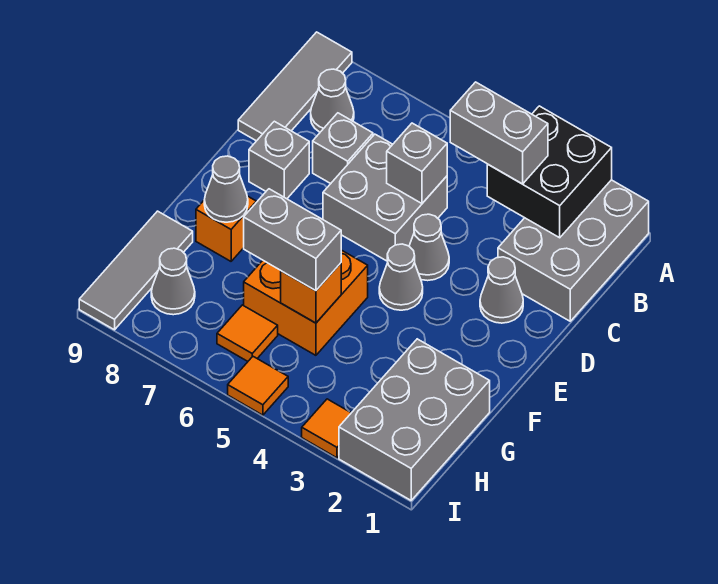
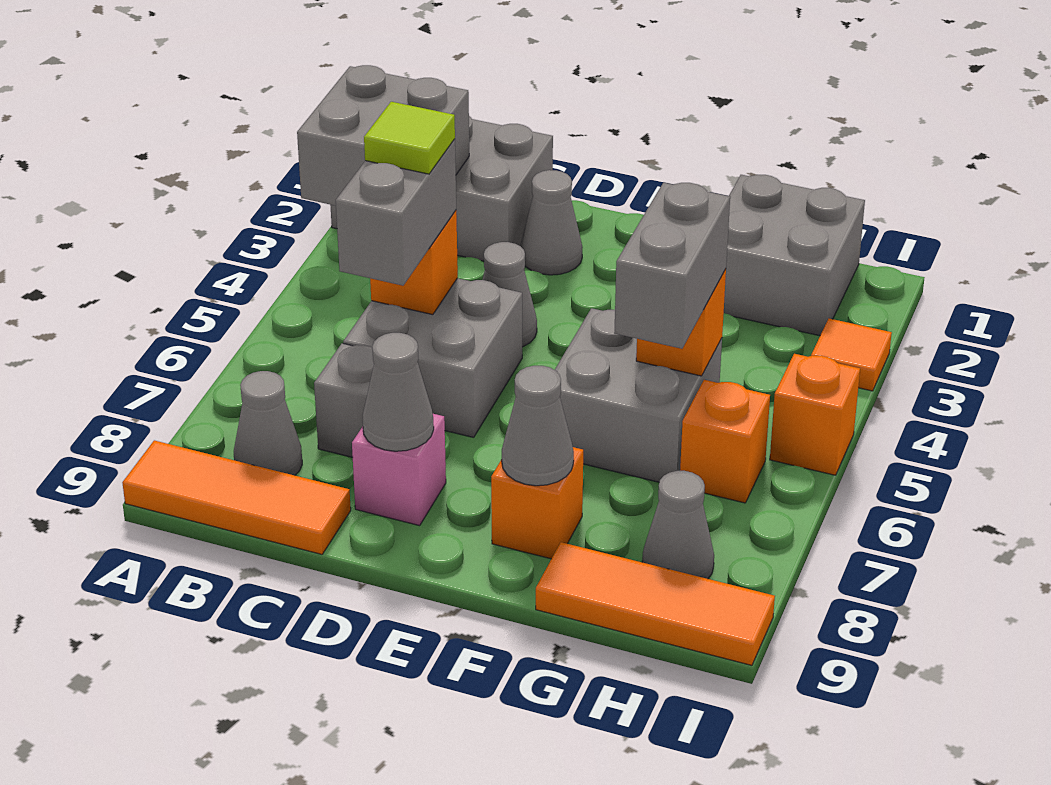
black brick A2:B3 level 2 -> grey brick A2:B3 level 2
grey tile A9:C9 level 1 -> orange tile A9:C9 level 1
grey brick B3:B4 level 3 -> grey brick C5:C6 level 3
grey brick C5 level 2 -> orange brick C5 level 2
none -> lime tile C5 level 4
grey brick D8 level 1 -> pink brick D8 level 1
grey cone E4 level 1 -> grey cone D8 level 2
orange brick F5:G6 level 1 -> grey brick F5:G6 level 1
grey brick G1:I2 level 1 -> grey brick G1:H2 level 1
grey tile G9:I9 level 1 -> orange tile G9:I9 level 1
orange tile H6 level 1 -> orange brick H6 level 1
orange tile I5 level 1 -> orange brick I5 level 1

